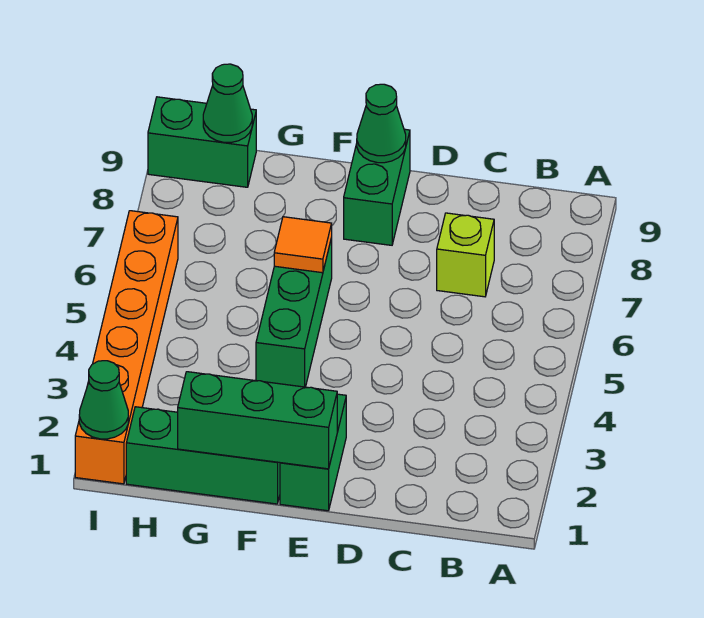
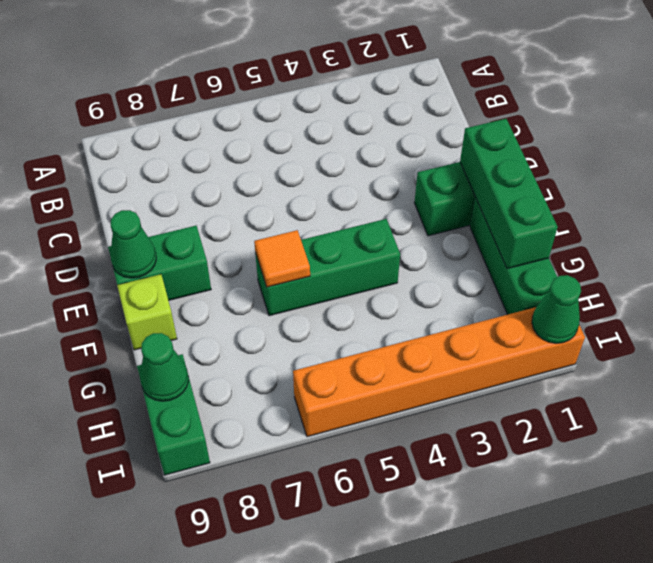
lime brick C7 level 1 -> lime brick F9 level 1

